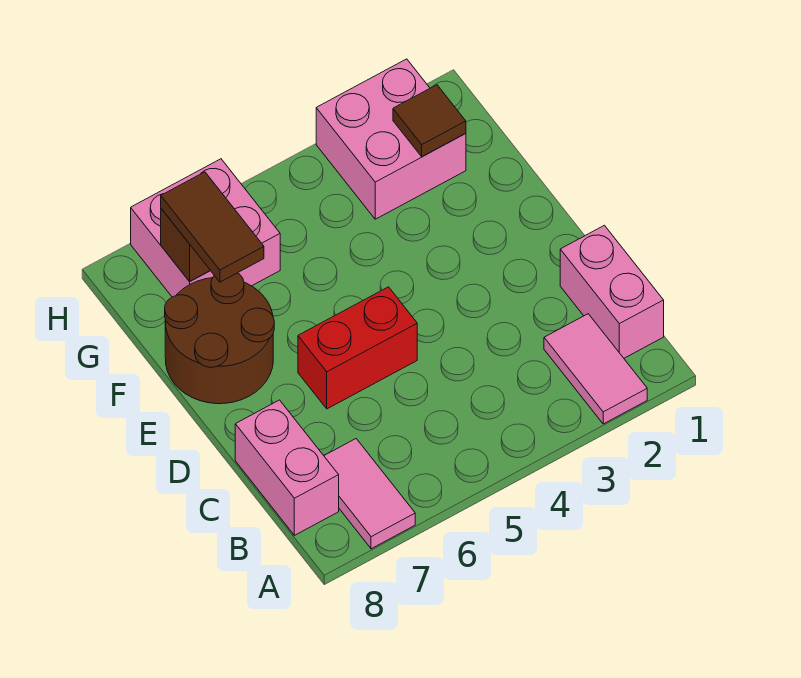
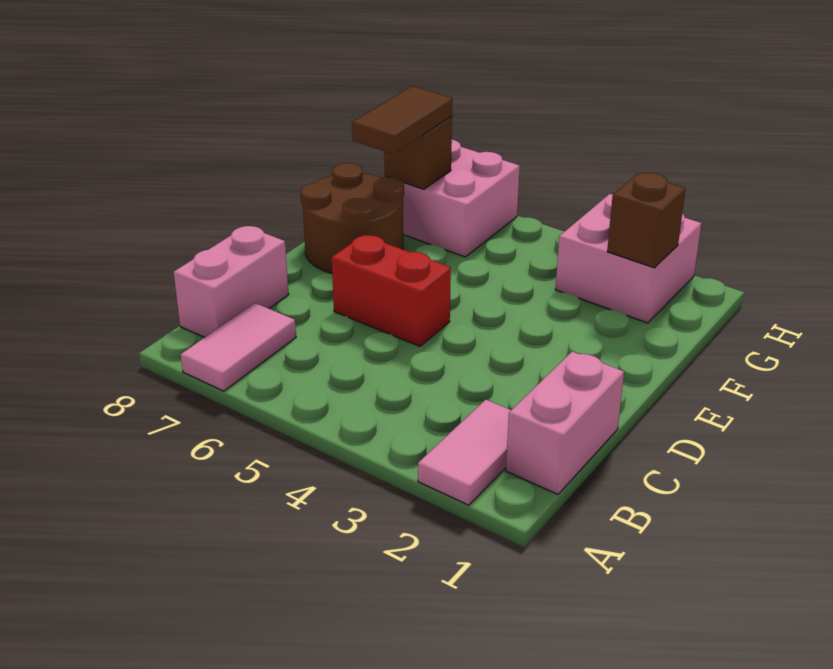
brown tile G2 level 2 -> brown brick G2 level 2

